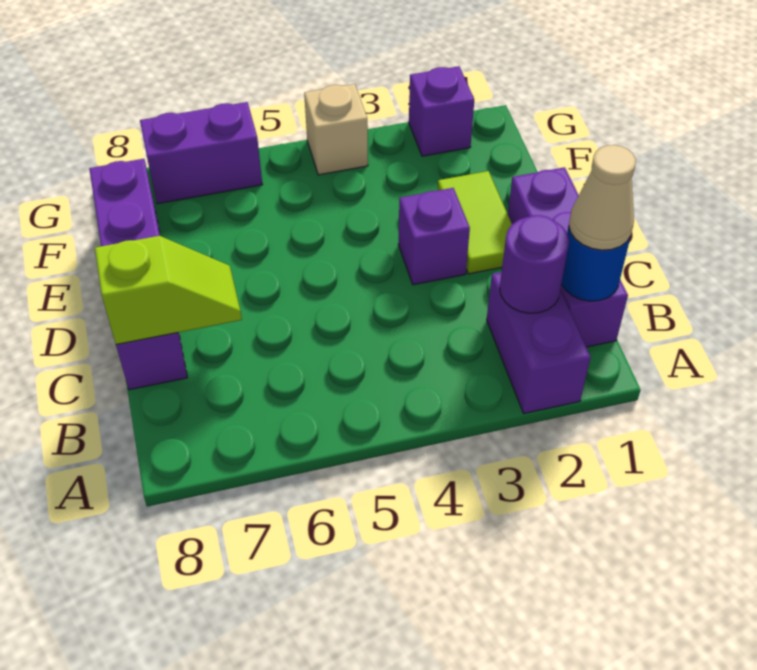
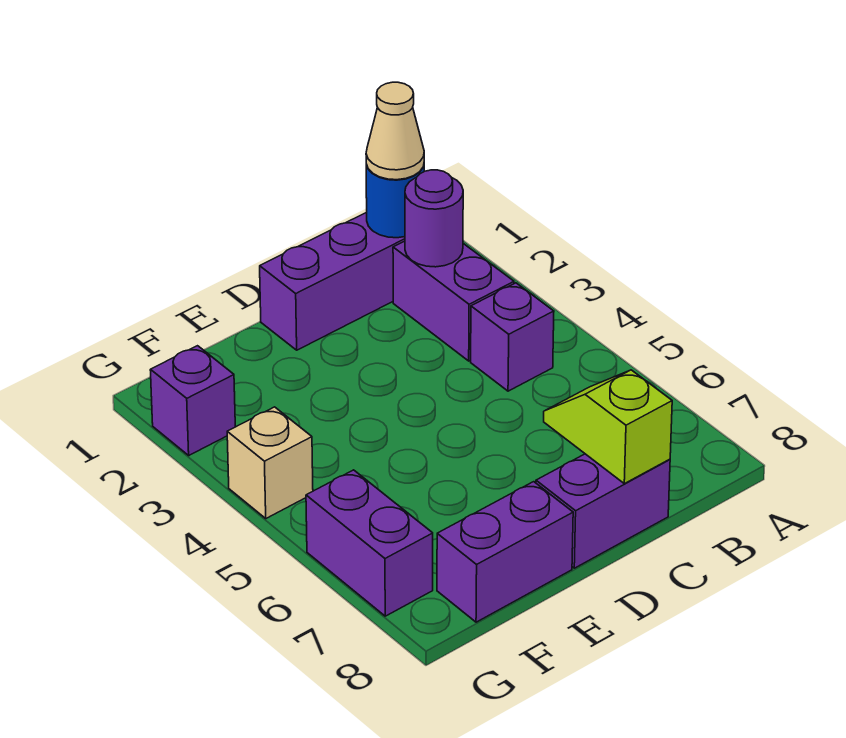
purple brick A2:B2 level 1 -> purple brick B2:B3 level 1
lime tile D2:E2 level 1 -> none
purple brick D3 level 1 -> purple brick B4 level 1

